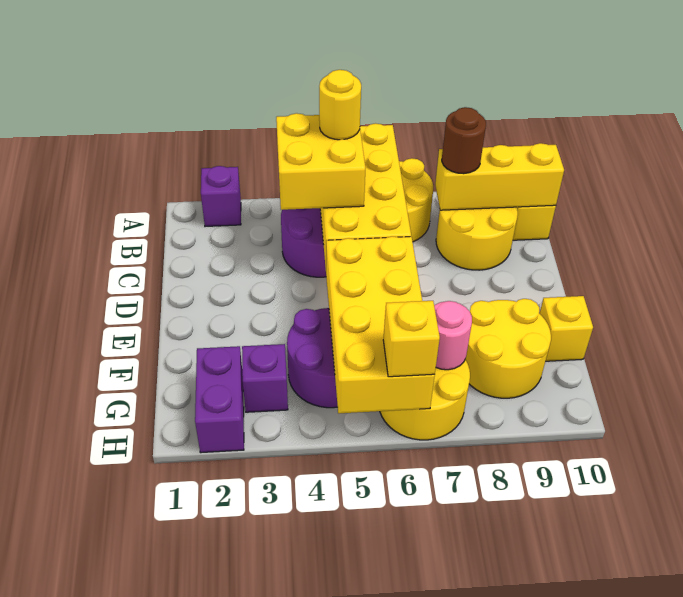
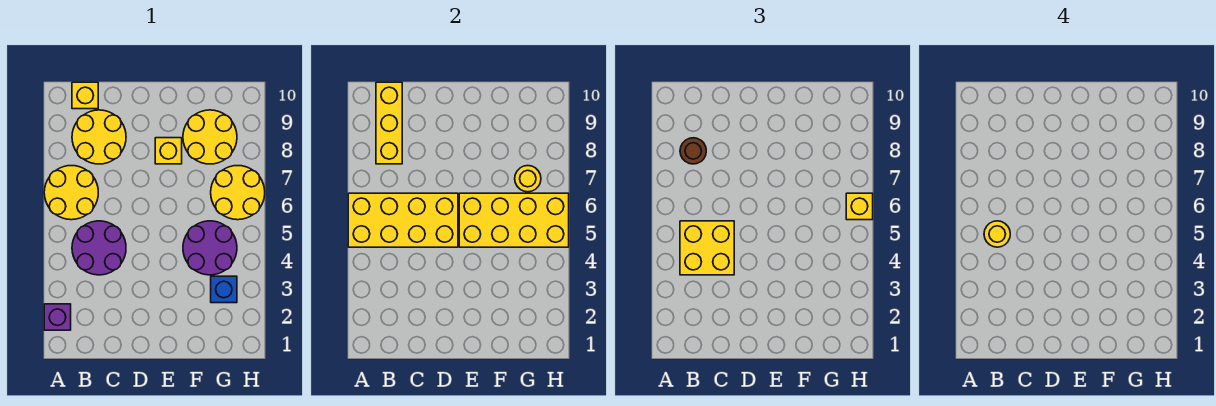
yellow brick F10 level 1 -> yellow brick E8 level 1
purple brick G2:H2 level 1 -> none
purple brick G3 level 1 -> blue brick G3 level 1
pink round brick G7 level 2 -> yellow round brick G7 level 2

